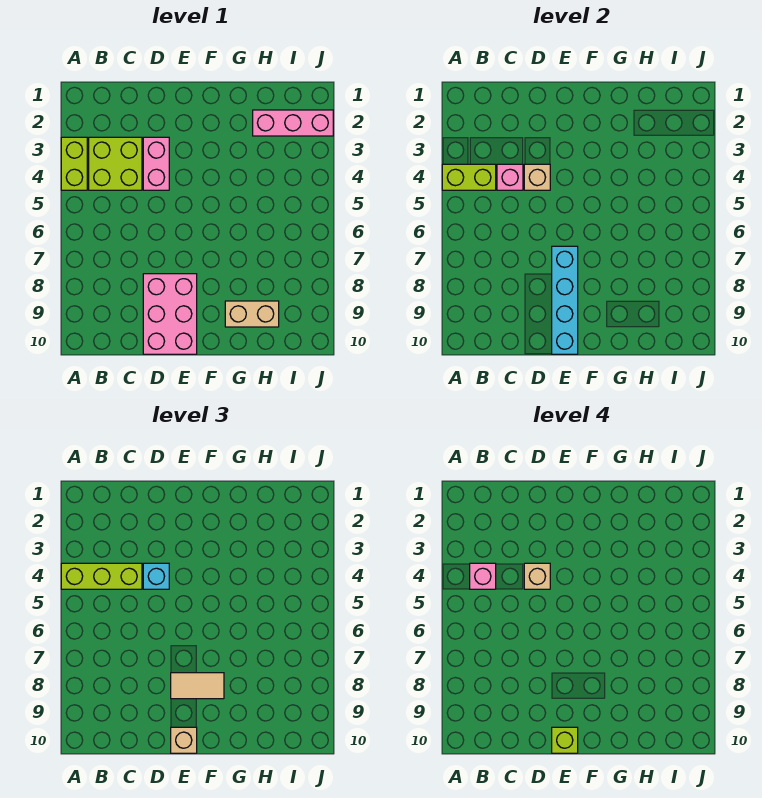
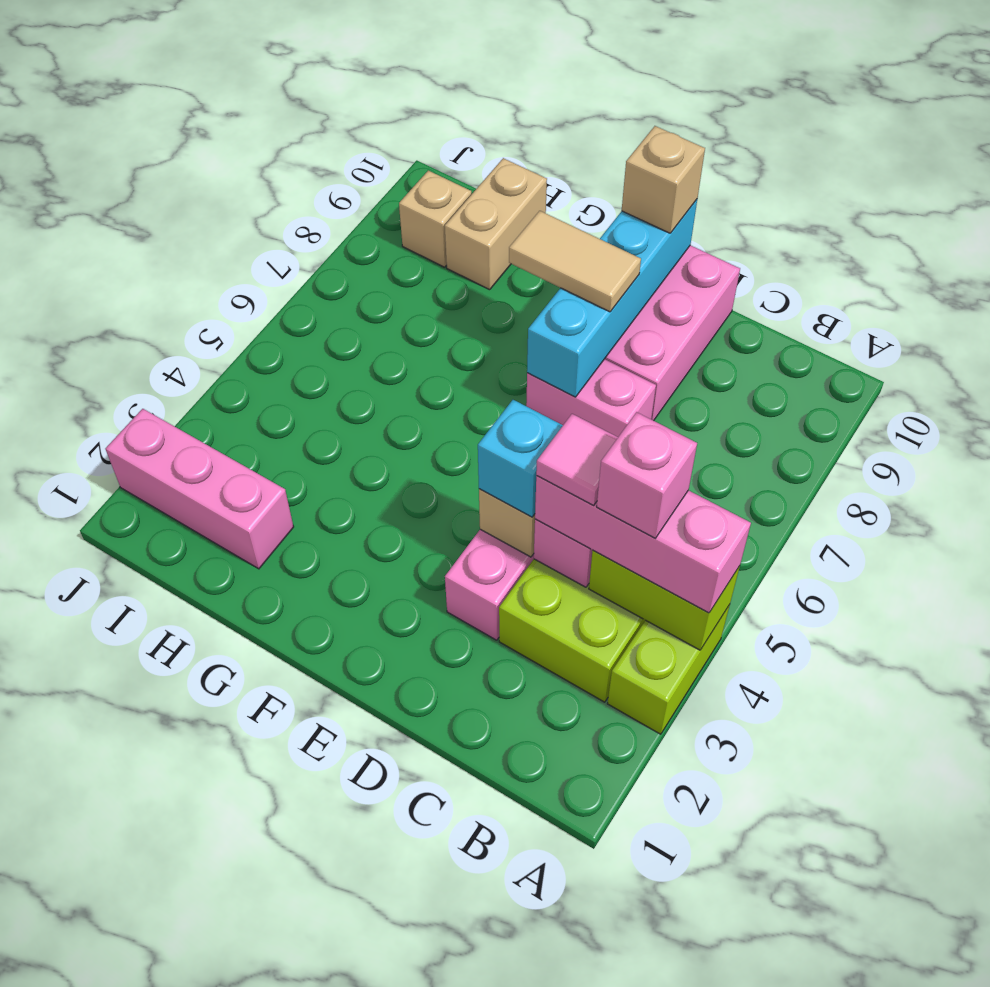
lime brick A4:C4 level 3 -> pink brick A4:C4 level 3
none -> pink tile C4 level 4
tan brick D4 level 4 -> tan brick I9 level 1
none -> pink brick D7:E7 level 1
lime brick E10 level 4 -> none
tan brick G9:H9 level 1 -> tan brick H9:H10 level 1

